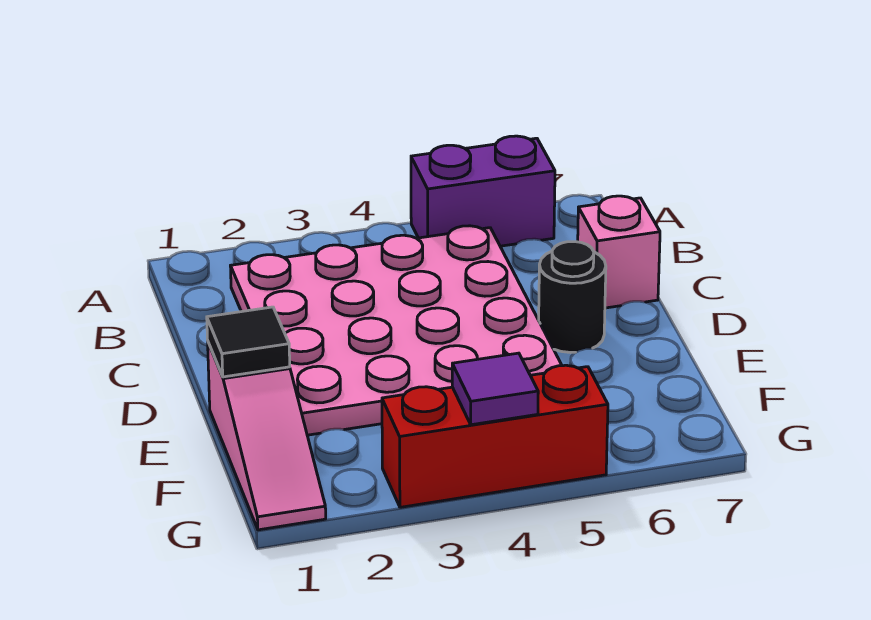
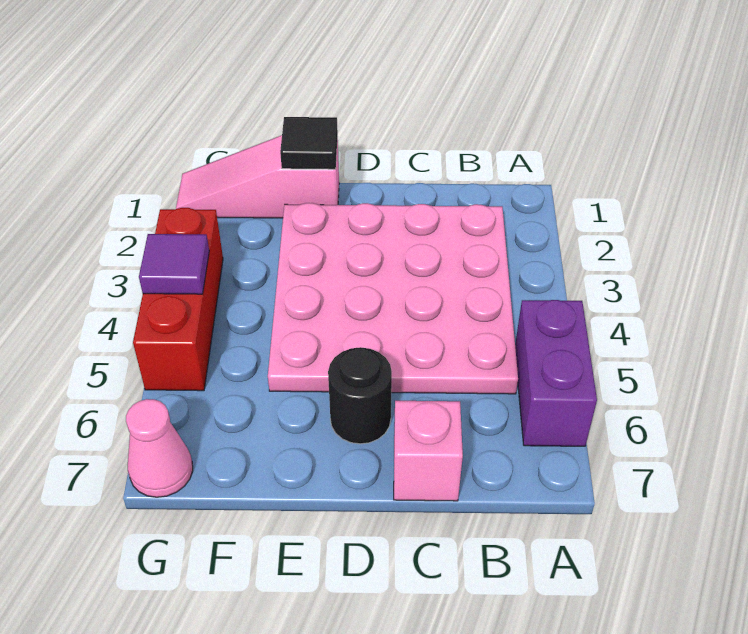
none -> pink cone G7 level 1

